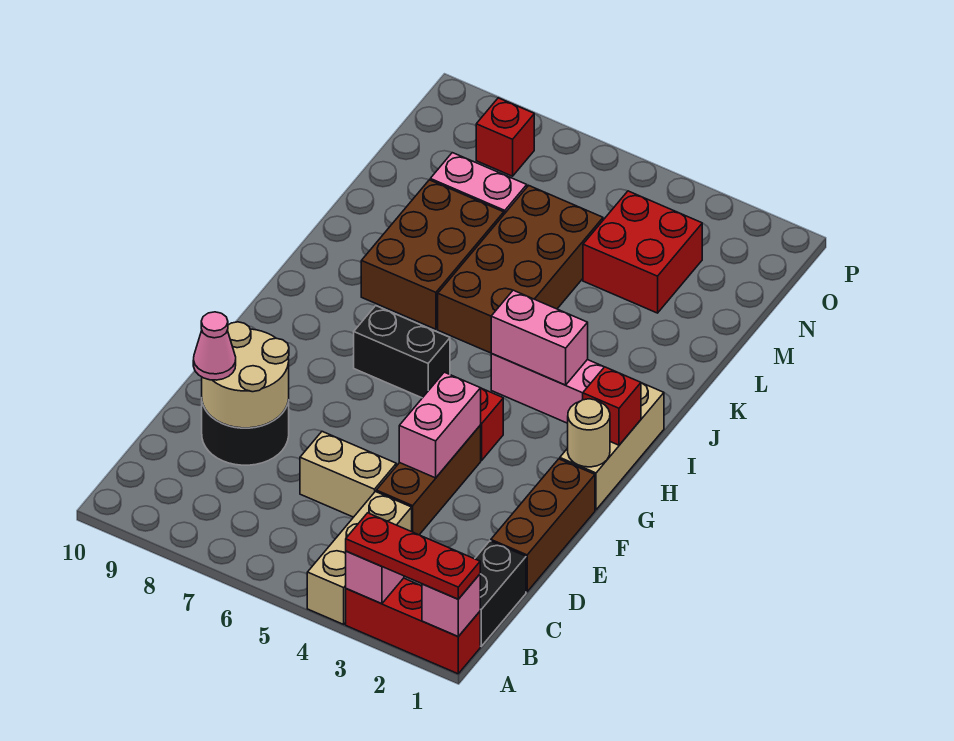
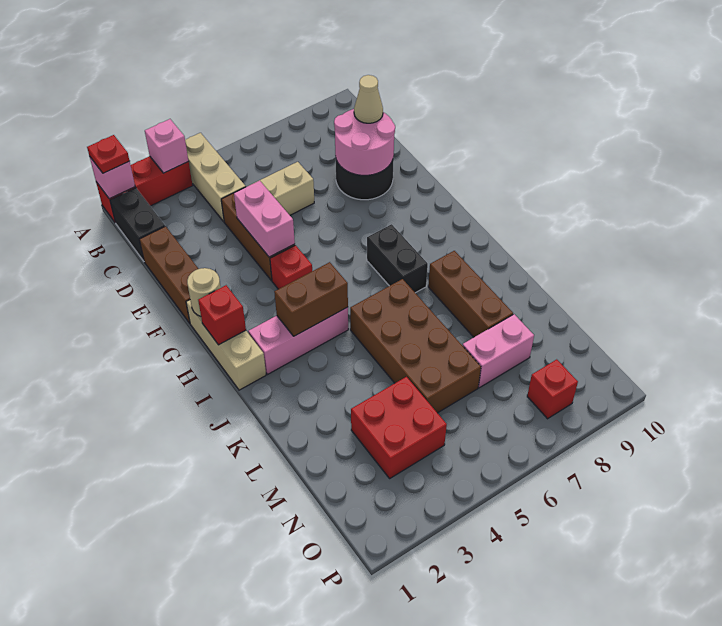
red plate A1:A3 level 3 -> red plate A1 level 3
tan round brick D8:E9 level 2 -> pink round brick D8:E9 level 2
pink cone D9 level 3 -> tan cone D9 level 3
black brick H6:H7 level 1 -> black brick H7:I7 level 1
pink brick I3:I4 level 2 -> brown brick I3:I4 level 2
brown brick J7:L8 level 1 -> brown brick J8:L8 level 1

